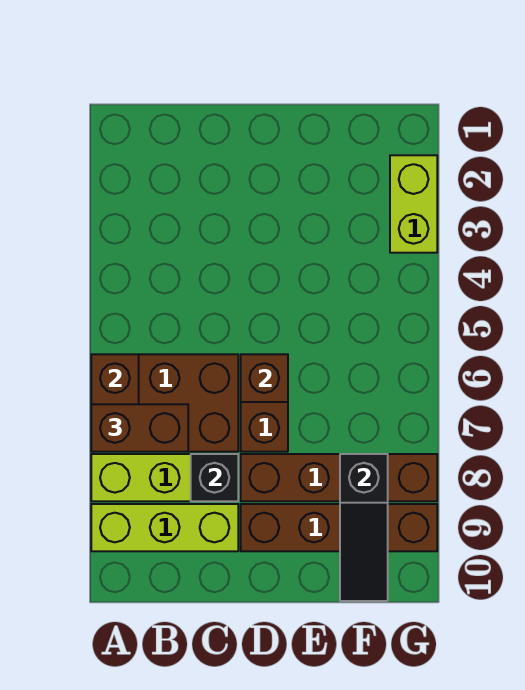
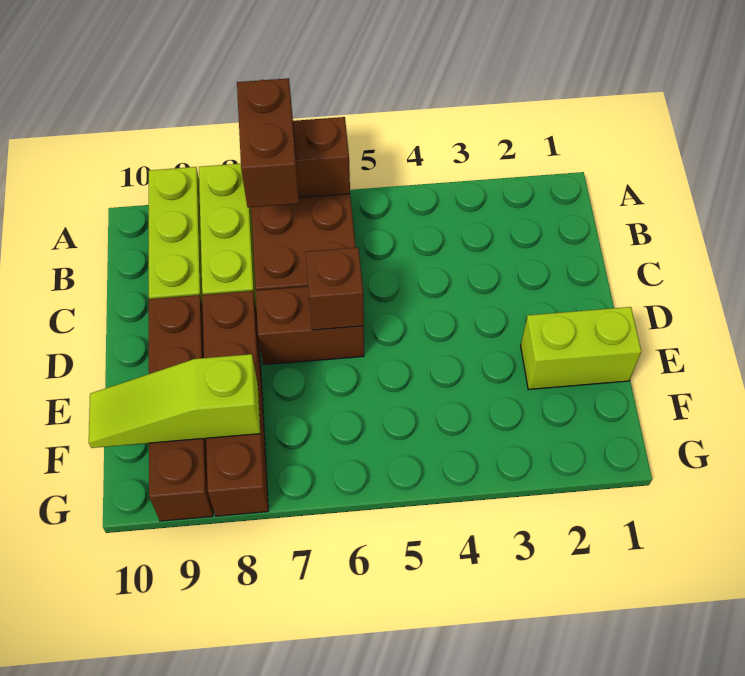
black brick C8 level 2 -> none
black slope F8:F10 level 2 top 8 -> lime slope F8:F10 level 2 top 8
lime brick G2:G3 level 1 -> lime brick E1:E2 level 1

